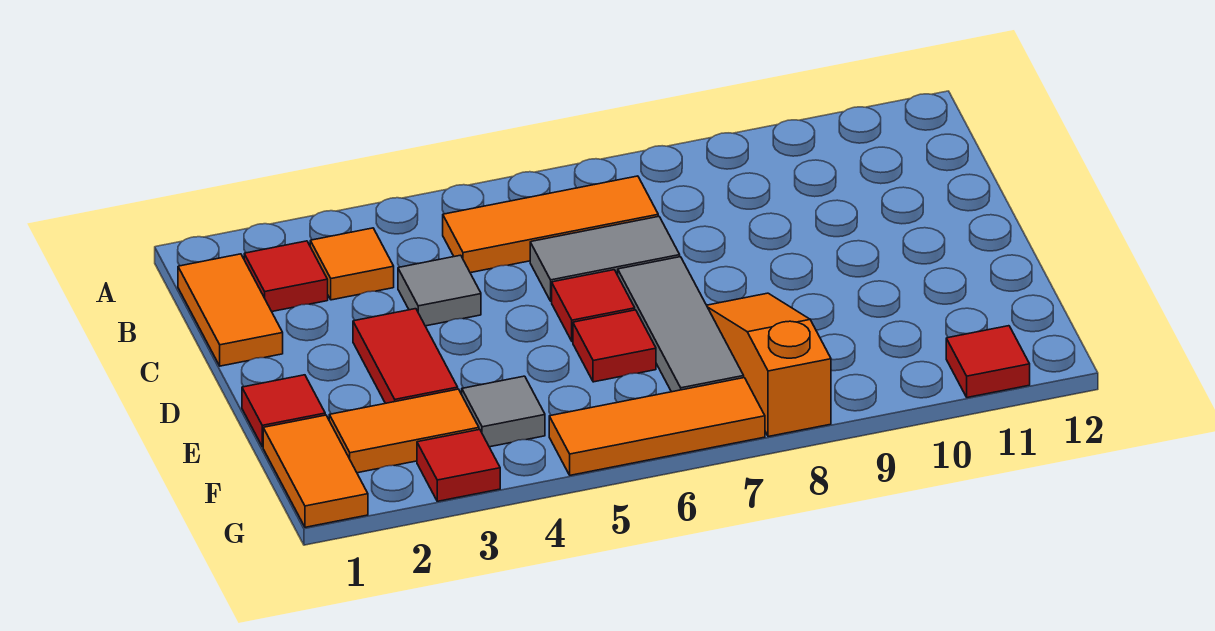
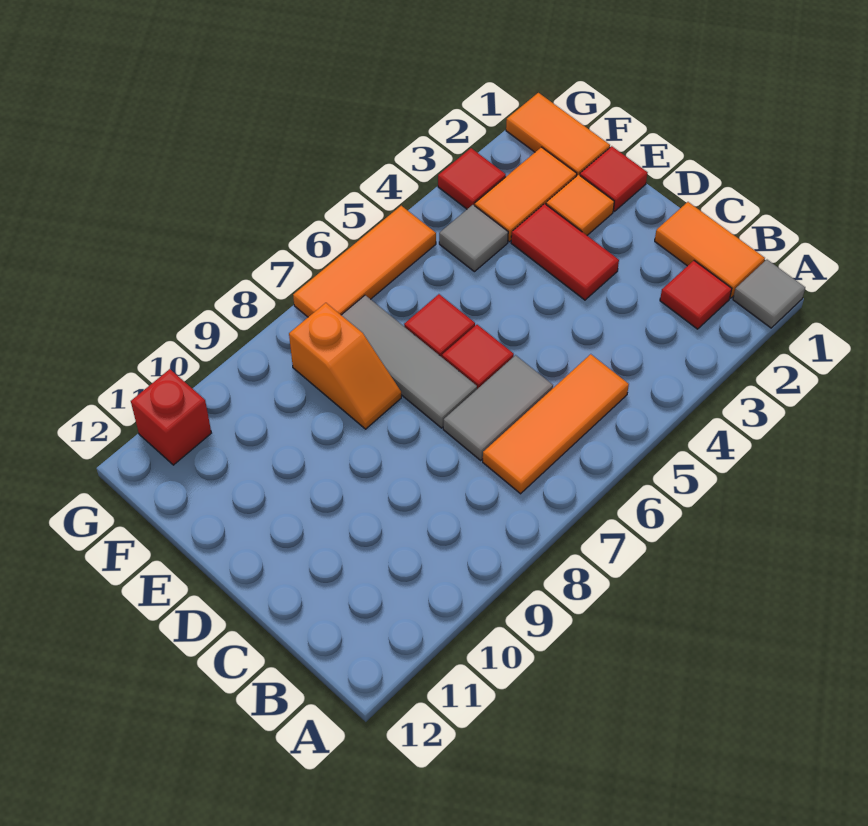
orange tile B3 level 1 -> orange tile E2 level 1
grey tile C4 level 1 -> grey tile A1 level 1
orange slope E8:G8 level 1 top G -> orange slope E8:F8 level 1 top F
red tile G11 level 1 -> red brick G11 level 1

